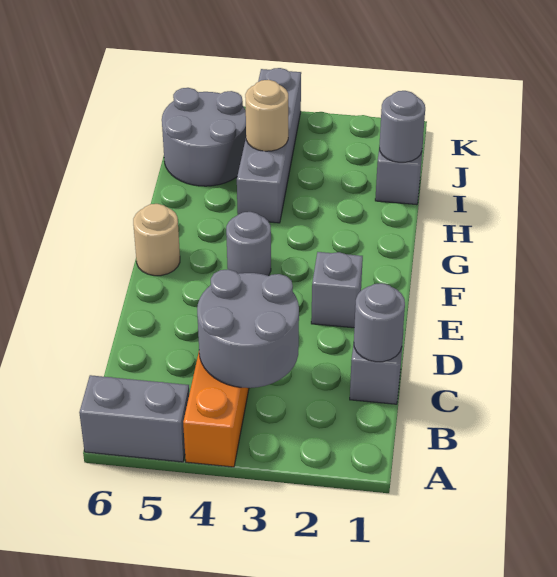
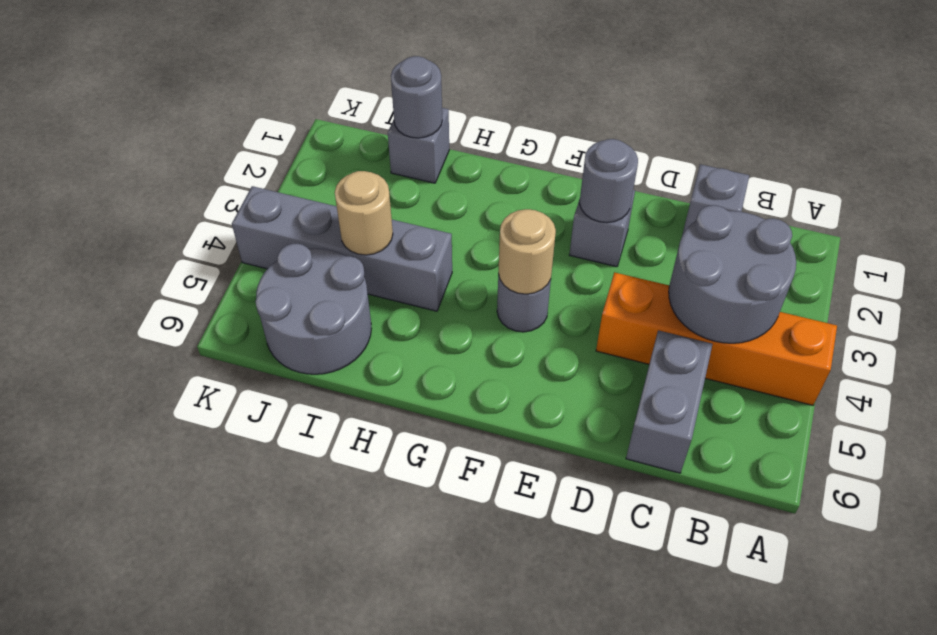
grey brick A5:A6 level 1 -> grey brick C5:C6 level 1
grey round brick C1 level 2 -> grey round brick E2 level 2
tan round brick F6 level 1 -> tan round brick F4 level 2

